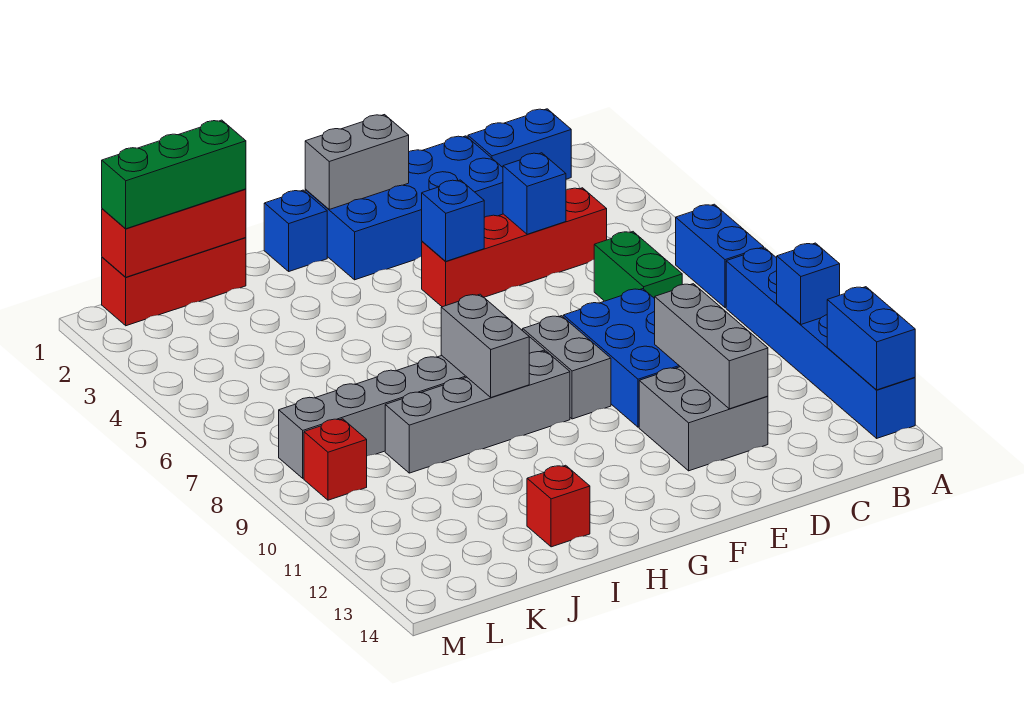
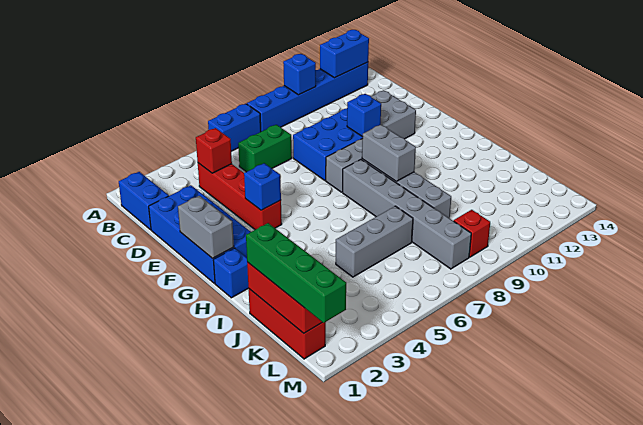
blue brick D4 level 2 -> blue brick E10 level 2
grey brick D10:D12 level 2 -> grey brick J5:J7 level 1
grey brick H8:H9 level 2 -> grey brick G9:H9 level 2
red brick I13 level 1 -> red brick C4 level 2
green brick J1:L1 level 3 -> green brick J1:M1 level 3

